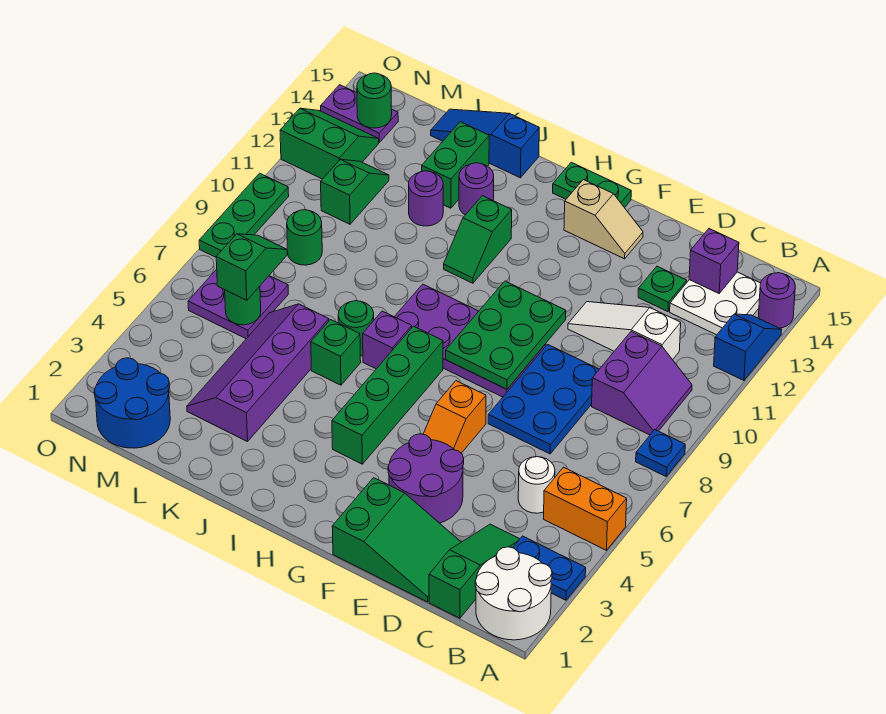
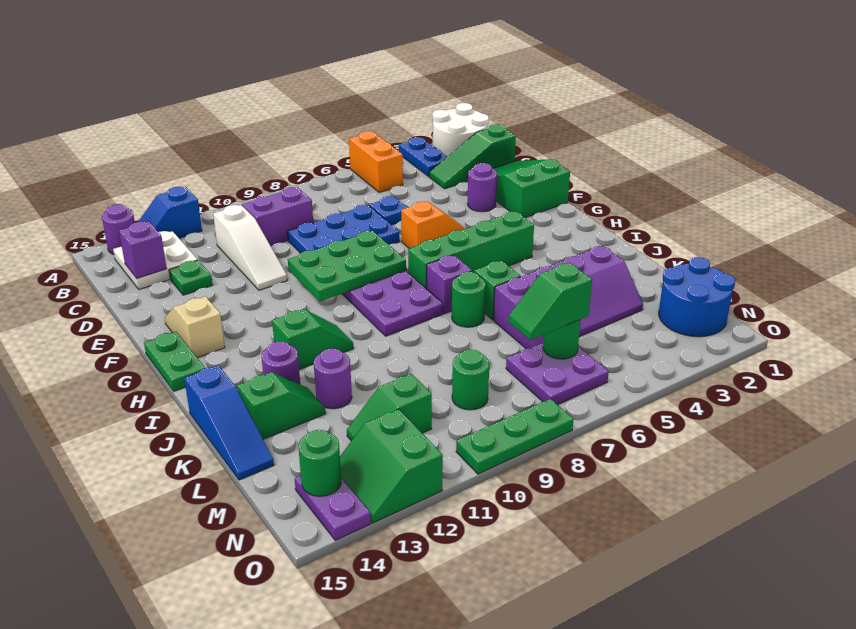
blue plate A8 level 1 -> blue plate D6 level 1
white round brick C5 level 1 -> none
purple round brick E3:F4 level 1 -> purple round brick E3 level 1
green brick K13:K14 level 1 -> green slope K13:K14 level 1 top 14

